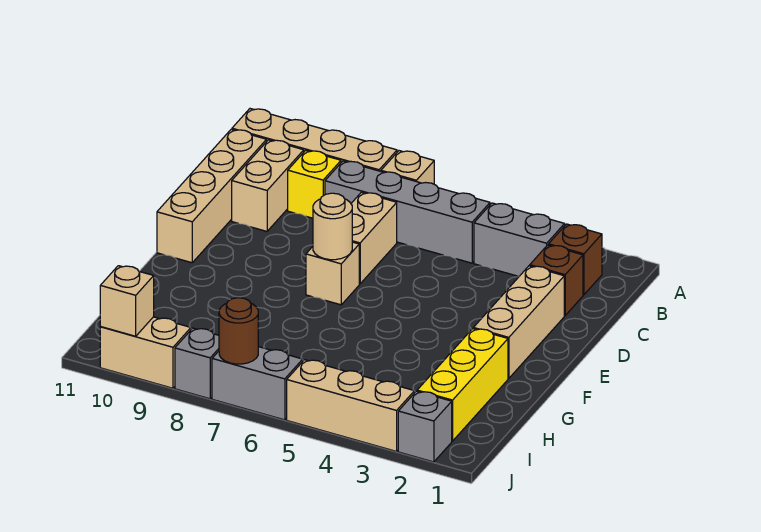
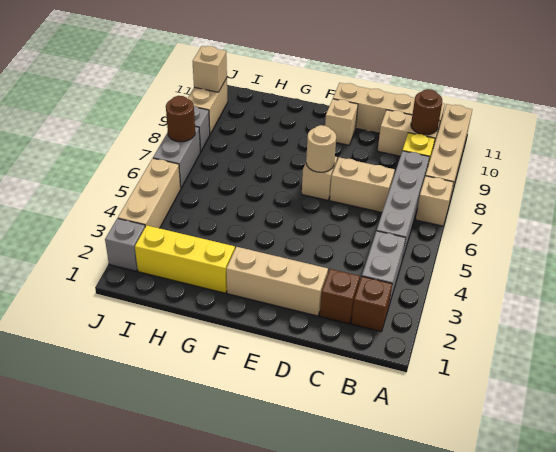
none -> brown round brick B10 level 2
none -> tan brick E10 level 1

